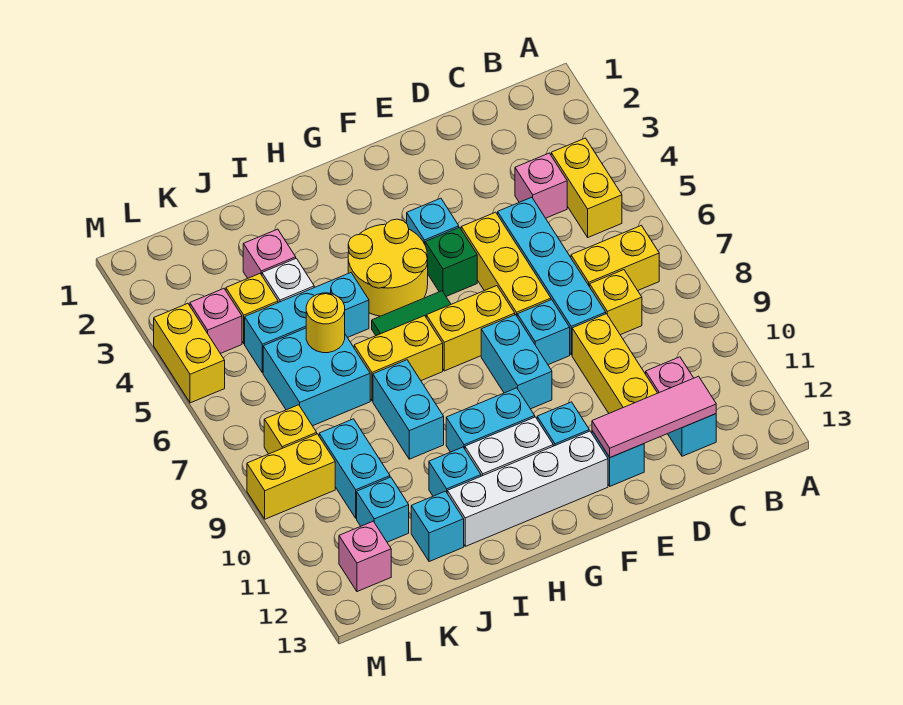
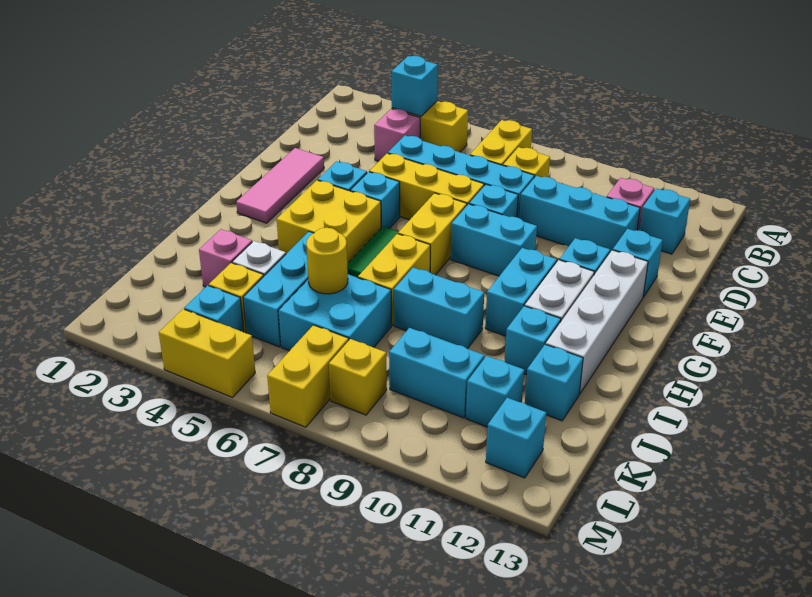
none -> cyan brick B4 level 2
pink tile C12:E12 level 2 -> pink tile E2:G2 level 1
yellow brick D9:D11 level 1 -> cyan brick D9:D11 level 1
green brick F5 level 1 -> cyan brick F5 level 1
yellow round brick G4:H5 level 1 -> yellow brick G4:H5 level 1
pink brick L4 level 1 -> cyan brick L4 level 1
yellow brick L9:M9 level 1 -> yellow brick L7:M7 level 1
pink brick L12 level 1 -> cyan brick L12 level 1

